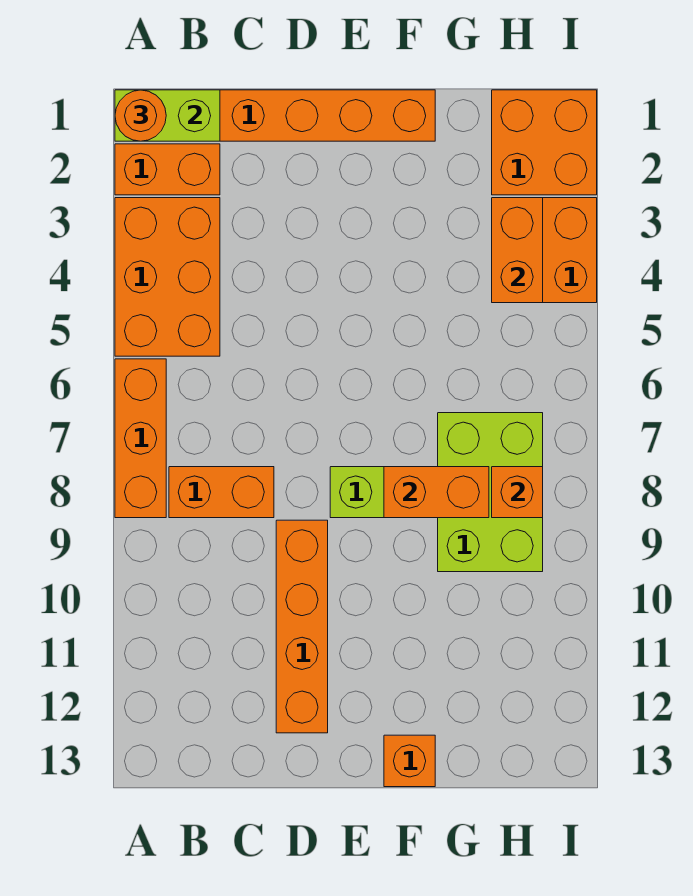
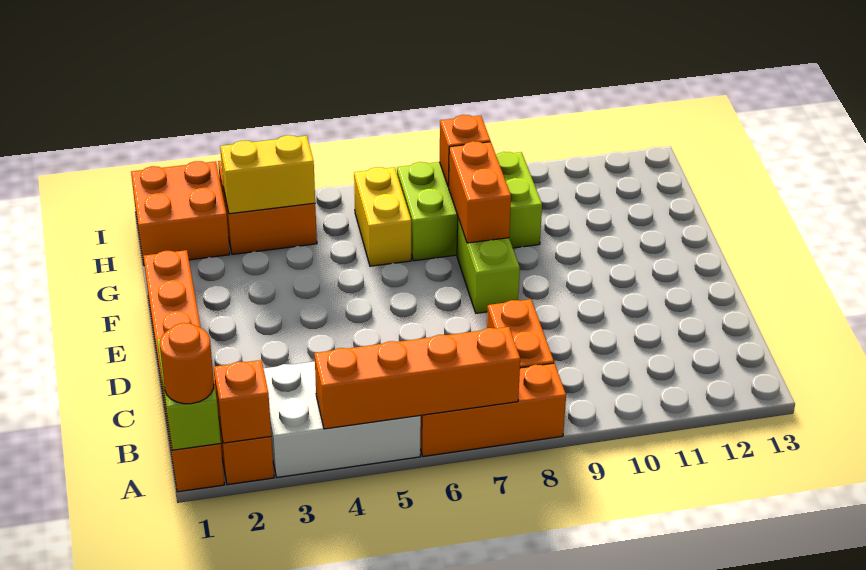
orange brick A3:B5 level 1 -> white brick A3:B5 level 1
orange brick D9:D12 level 1 -> orange brick A4:A7 level 2
orange brick F13 level 1 -> orange brick A2 level 2
none -> yellow brick G6:H6 level 1
orange brick H3:H4 level 2 -> yellow brick H3:H4 level 2

